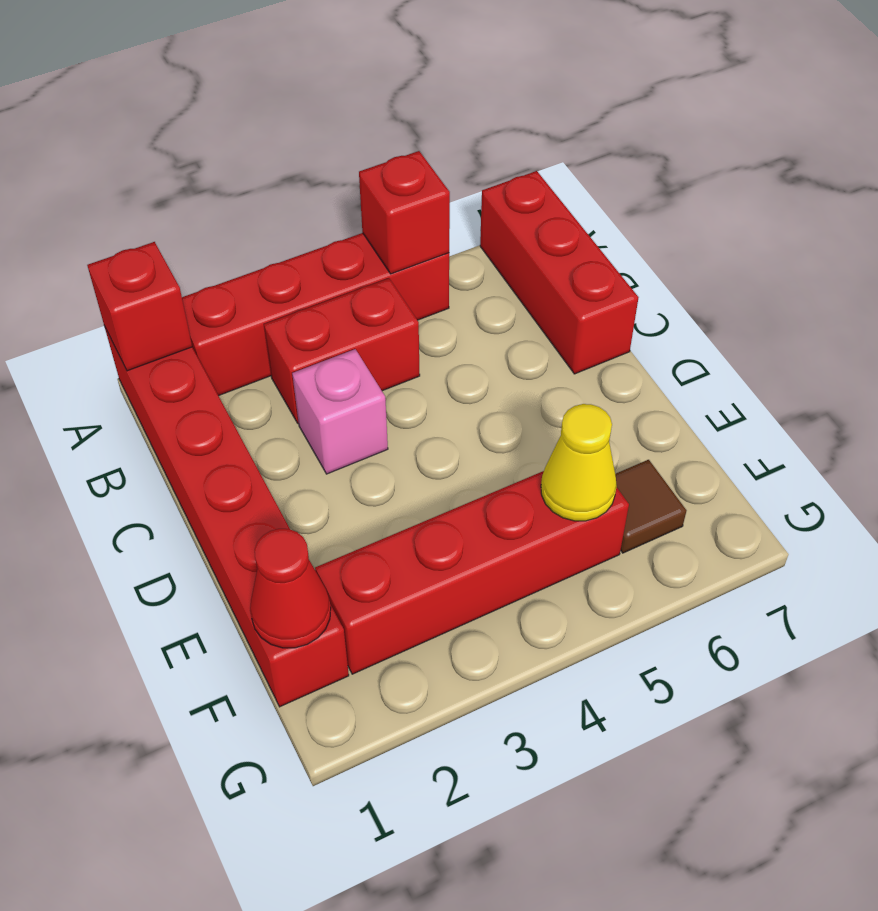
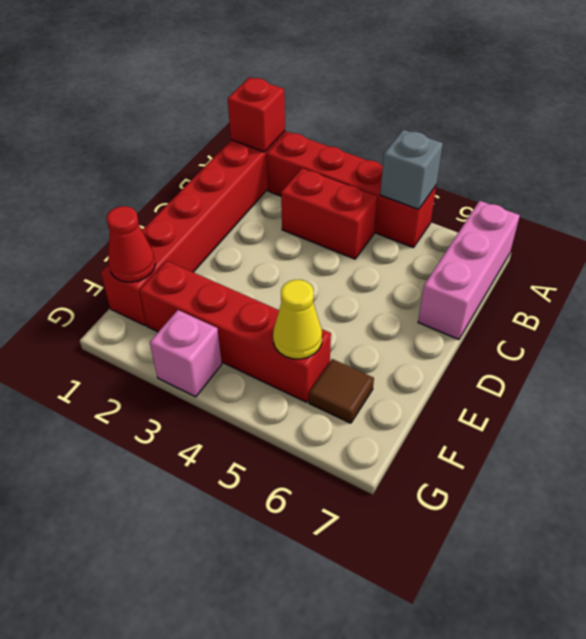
red brick A5 level 2 -> grey brick A5 level 2
red brick A7:C7 level 1 -> pink brick A7:C7 level 1
pink brick C3 level 1 -> pink brick G3 level 1

